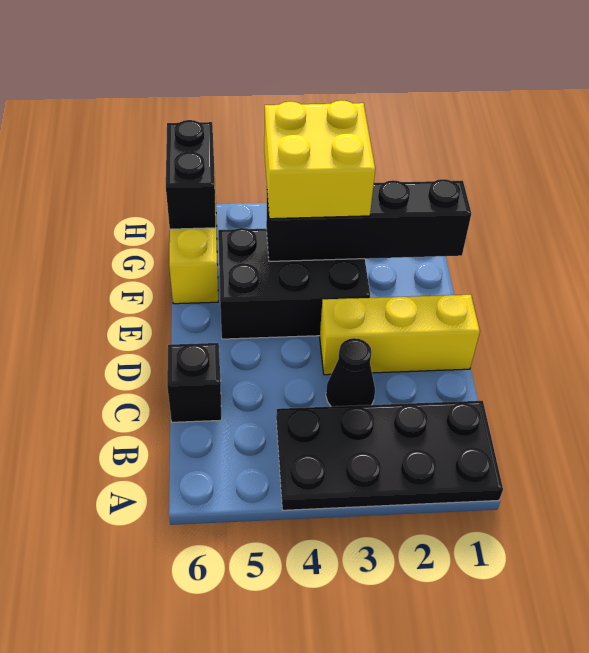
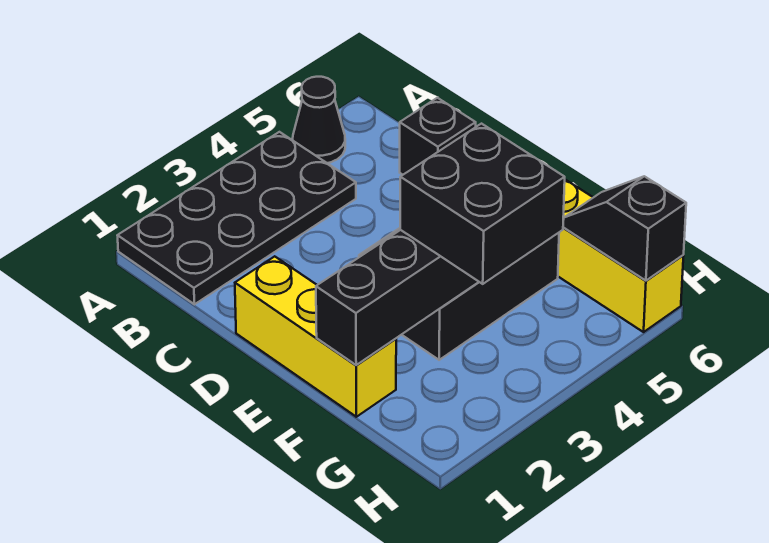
black cone C3 level 1 -> black cone A5 level 1
yellow brick D1:D3 level 1 -> yellow brick D1:F1 level 1
yellow brick F3:G4 level 3 -> black brick F3:G4 level 3
black brick G6:H6 level 2 -> black slope G6:H6 level 2 top H

